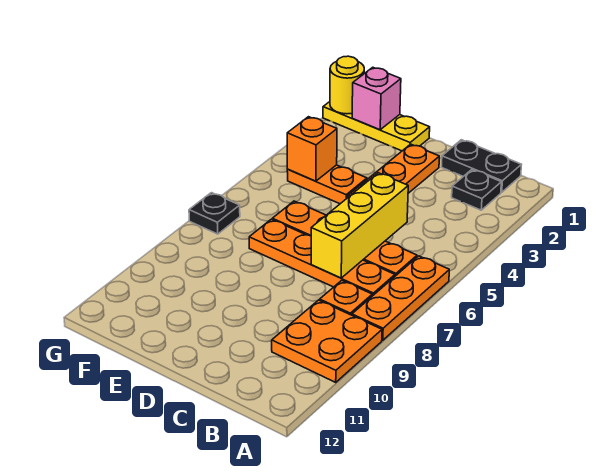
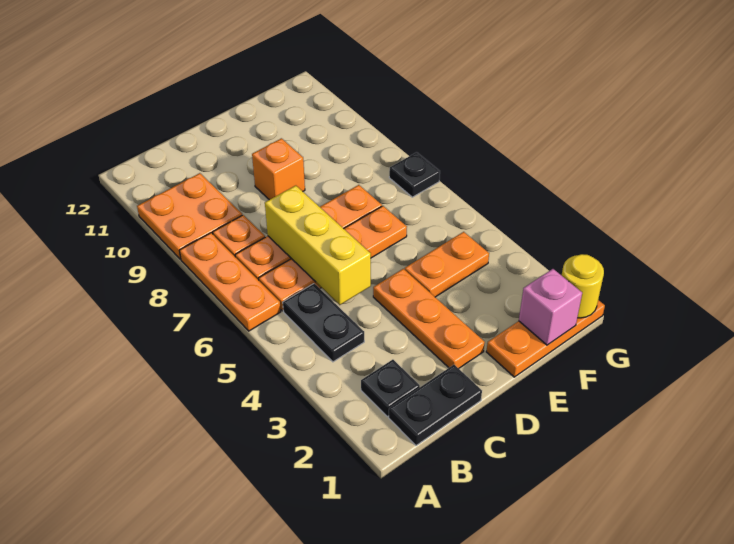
none -> black plate B4:B5 level 1
yellow plate E1:G1 level 1 -> orange plate E1:G1 level 1
orange brick F4 level 2 -> orange brick D9 level 1

